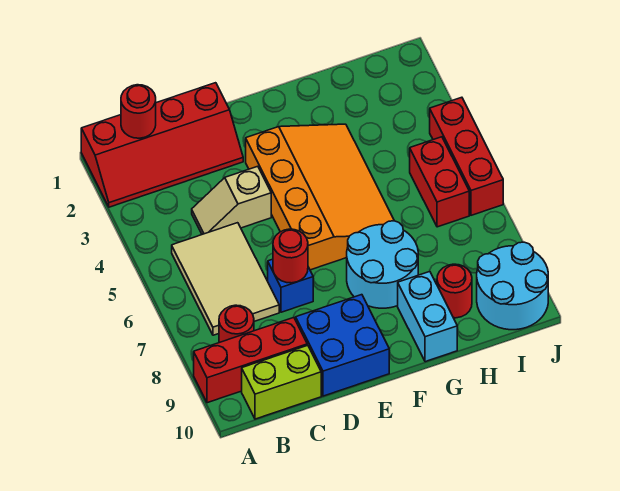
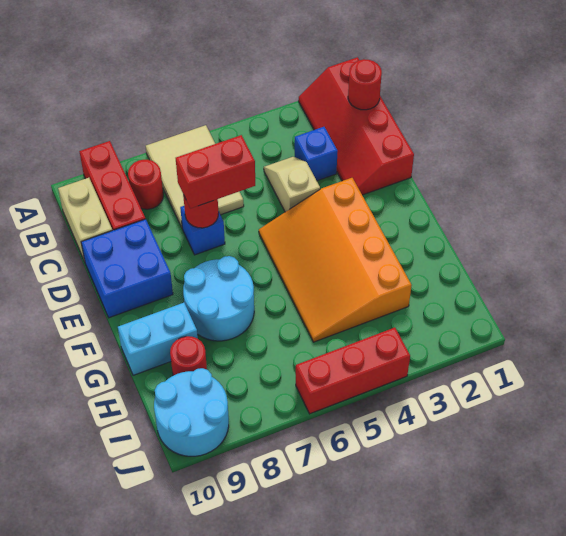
tan tile B5:C7 level 1 -> tan tile A6:C7 level 1
lime brick B10:C10 level 1 -> tan brick B10:C10 level 1
none -> blue brick C3 level 1
orange slope E3:G6 level 1 top E -> orange slope E3:H5 level 1 top 3
red brick I5:I6 level 1 -> red brick D6:D7 level 3

